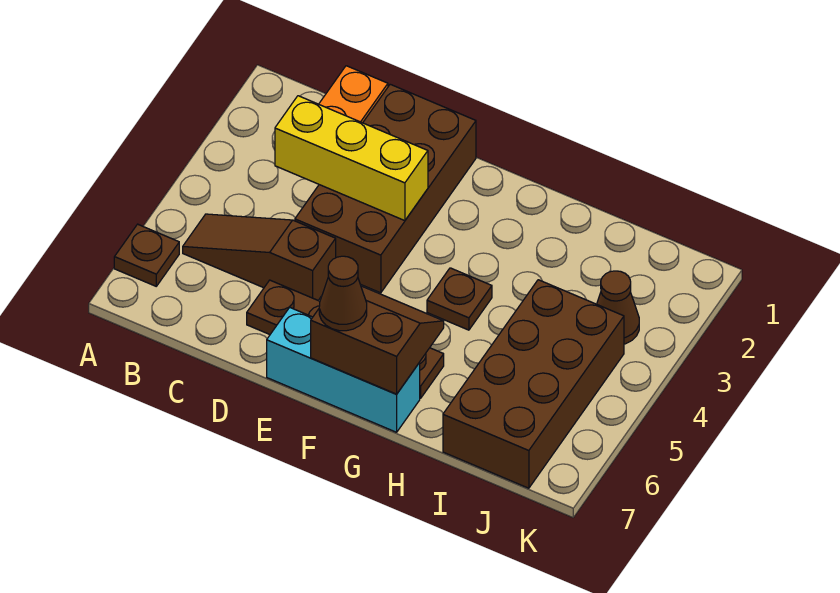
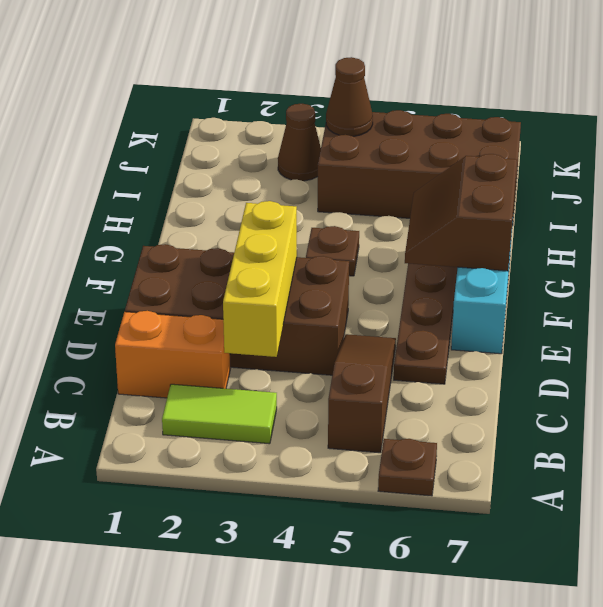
none -> lime tile B2:B3 level 1
brown slope B5:D5 level 1 top D -> brown slope B5:D5 level 1 top B
brown cone F7 level 3 -> brown cone J4 level 2

